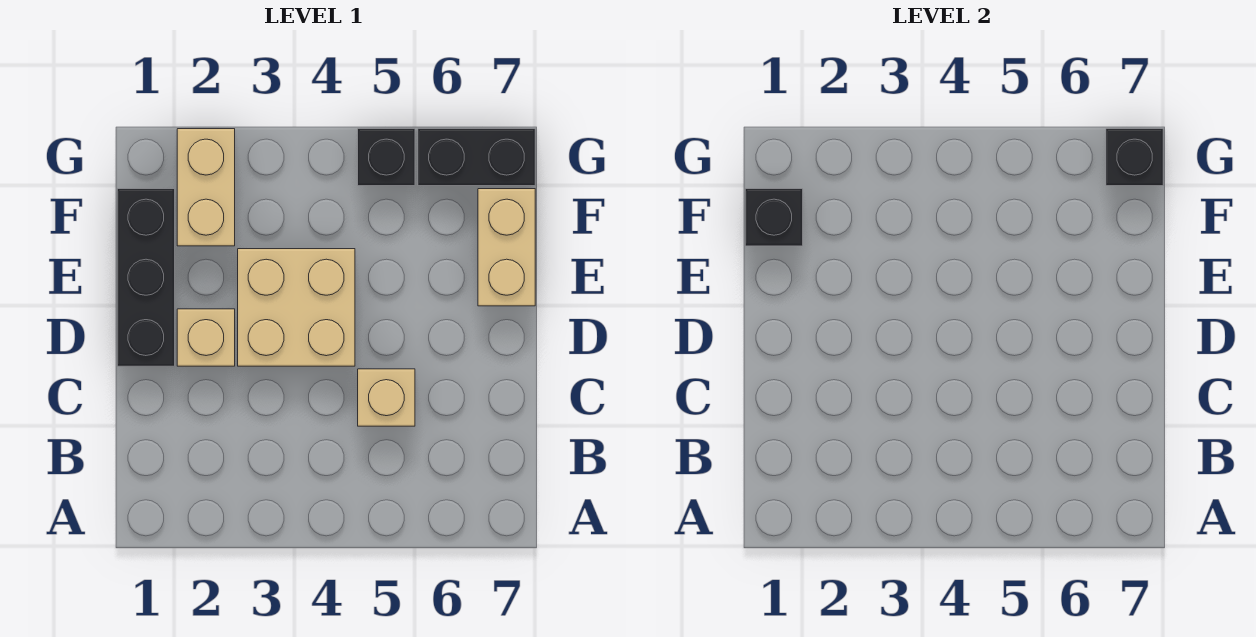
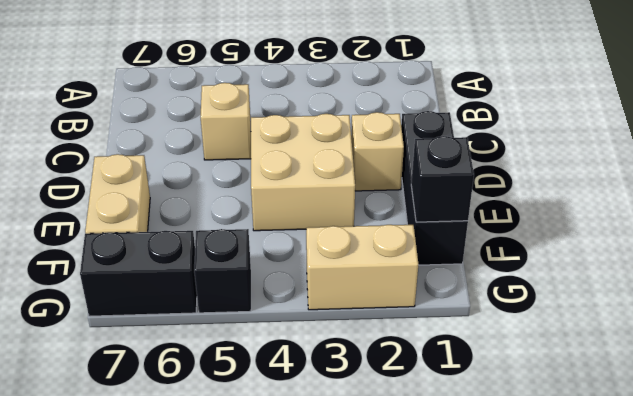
tan brick F2:G2 level 1 -> tan brick G2:G3 level 1
black brick G7 level 2 -> none

